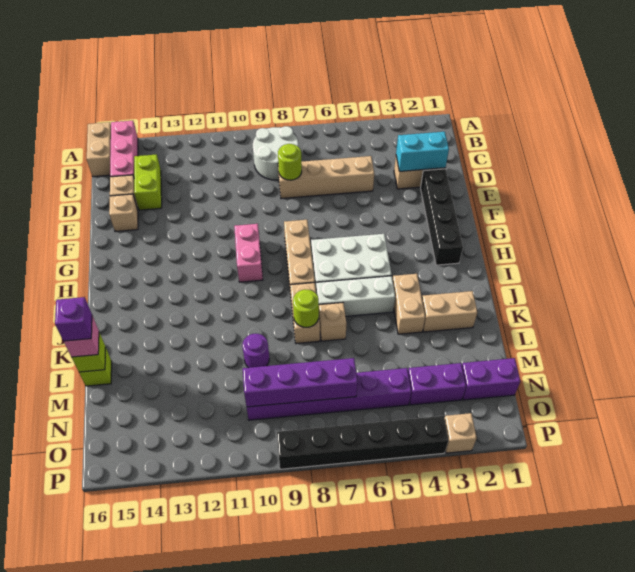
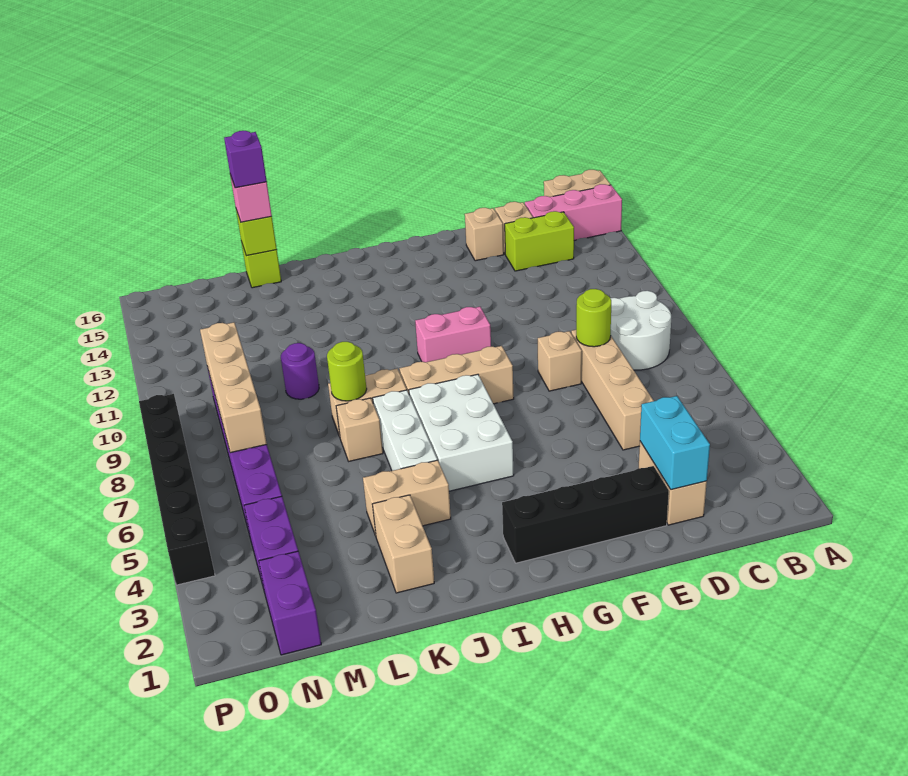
purple brick N7:N10 level 2 -> tan brick N7:N10 level 2
tan brick P3 level 1 -> tan brick E8 level 1

